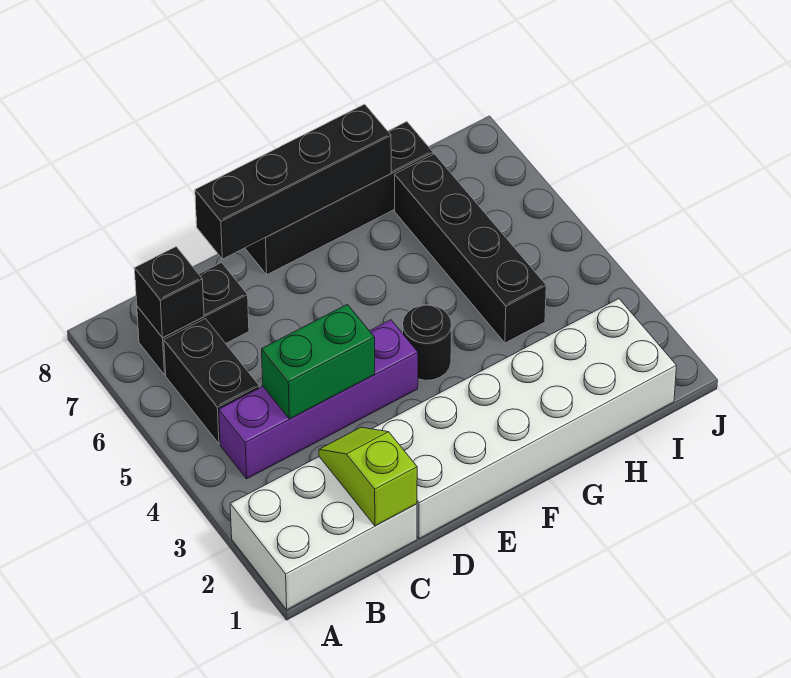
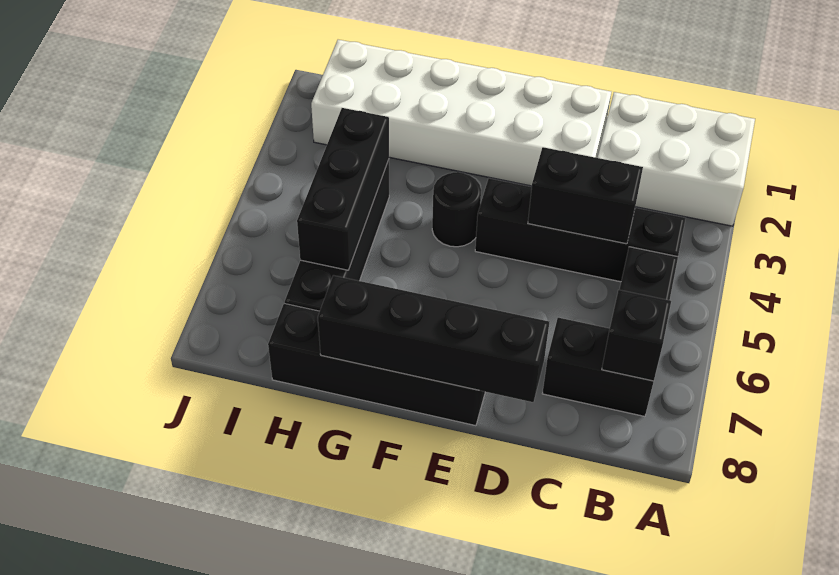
purple brick B4:E4 level 1 -> black brick B4:E4 level 1
lime slope C1:C2 level 2 top 1 -> none
green brick C4:D4 level 2 -> black brick C4:D4 level 2
none -> black brick H4:H6 level 2

